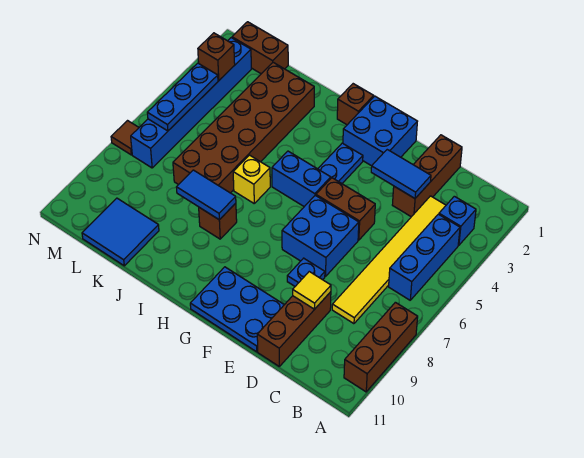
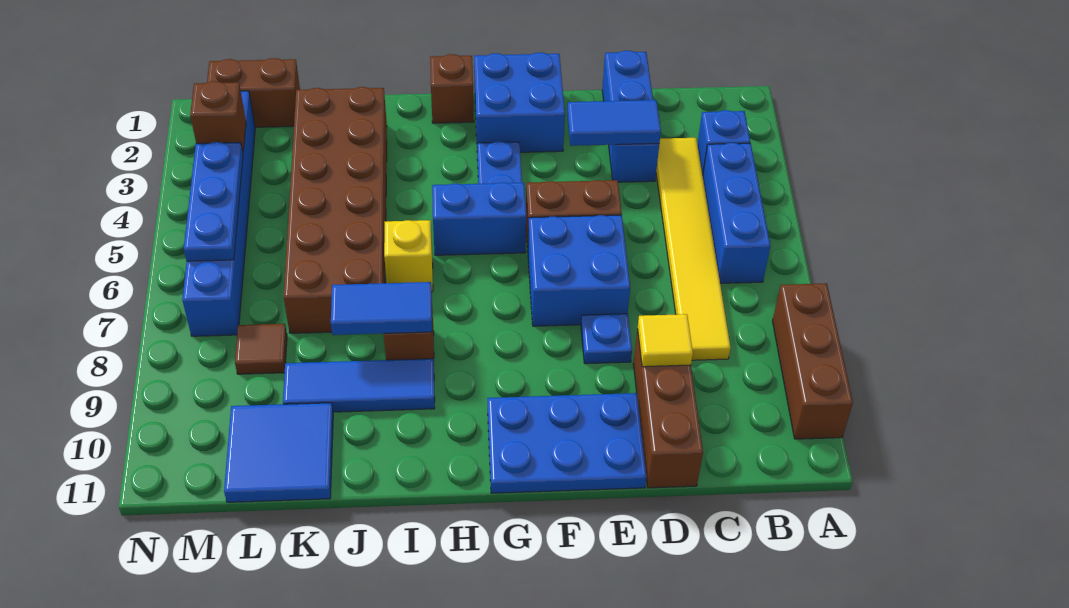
brown brick D1:D3 level 1 -> blue brick D1:D3 level 1
none -> blue tile I9:K9 level 1
brown tile N7 level 1 -> brown tile L8 level 1

